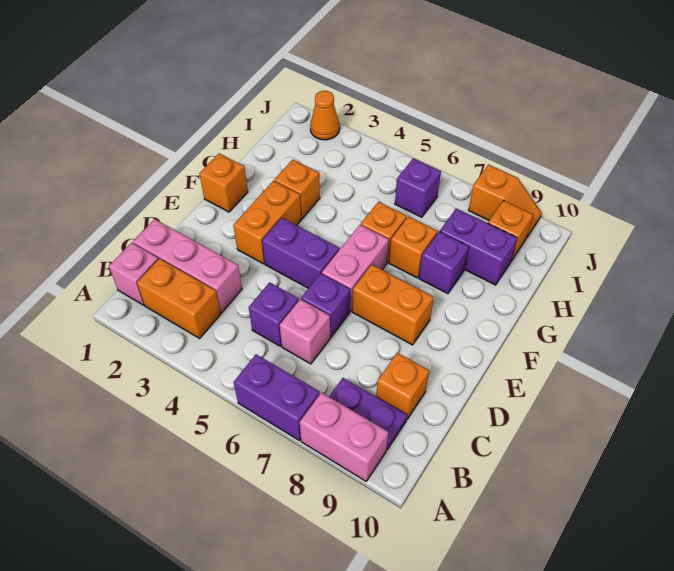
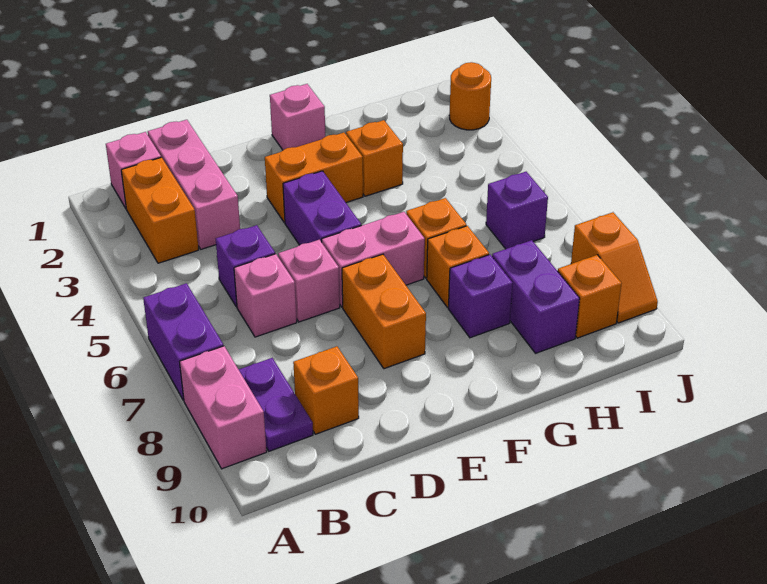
purple brick D6 level 1 -> pink brick D6 level 1
orange brick F1 level 1 -> pink brick F1 level 1
orange cone J2 level 1 -> orange round brick J2 level 1

